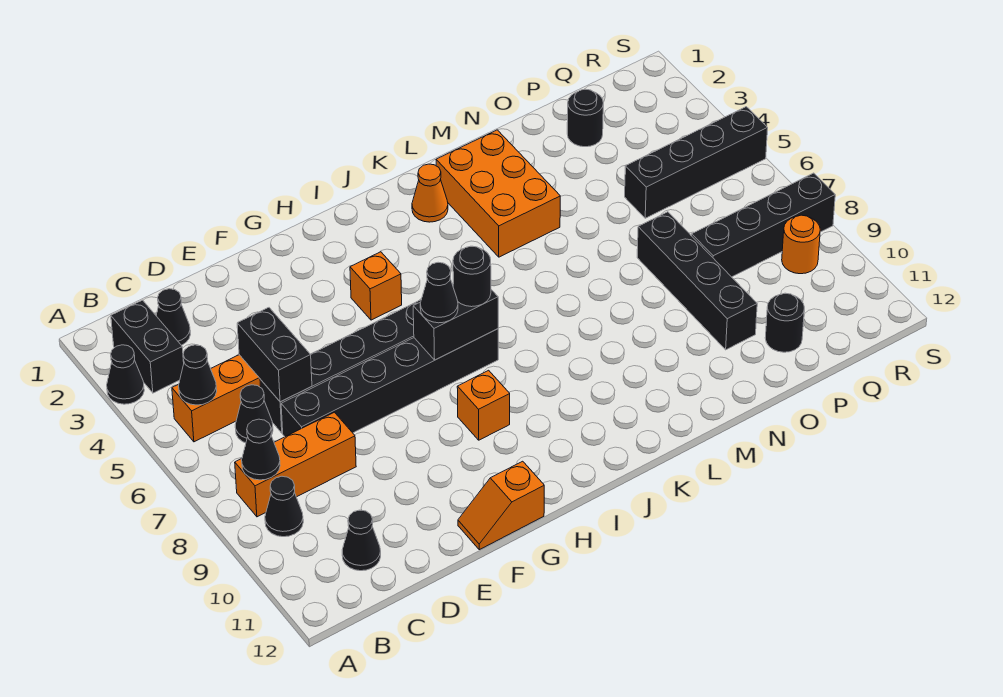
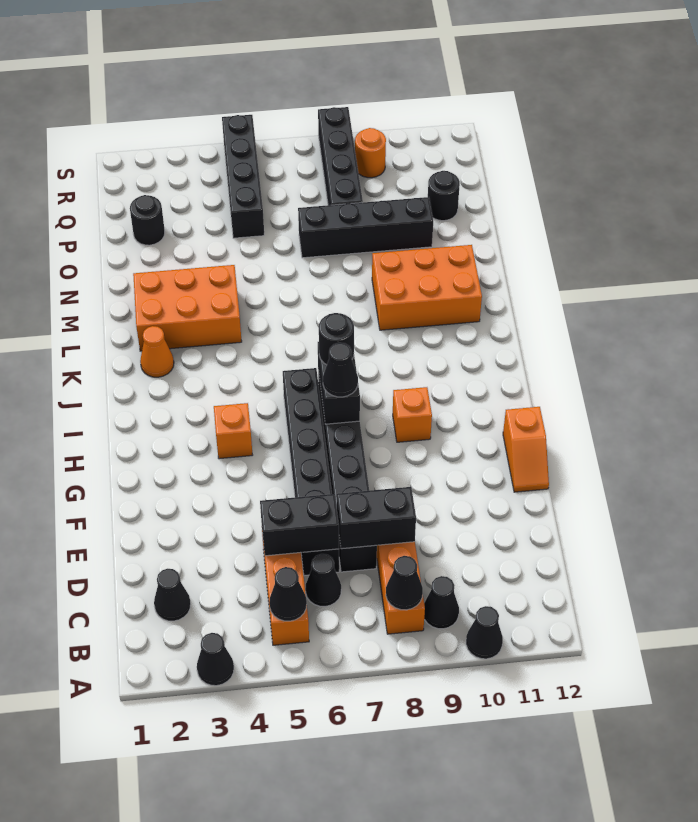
black brick B2:B3 level 1 -> black brick D7:D8 level 2
black cone C11 level 1 -> black cone A10 level 1
none -> orange brick L9:M11 level 1

